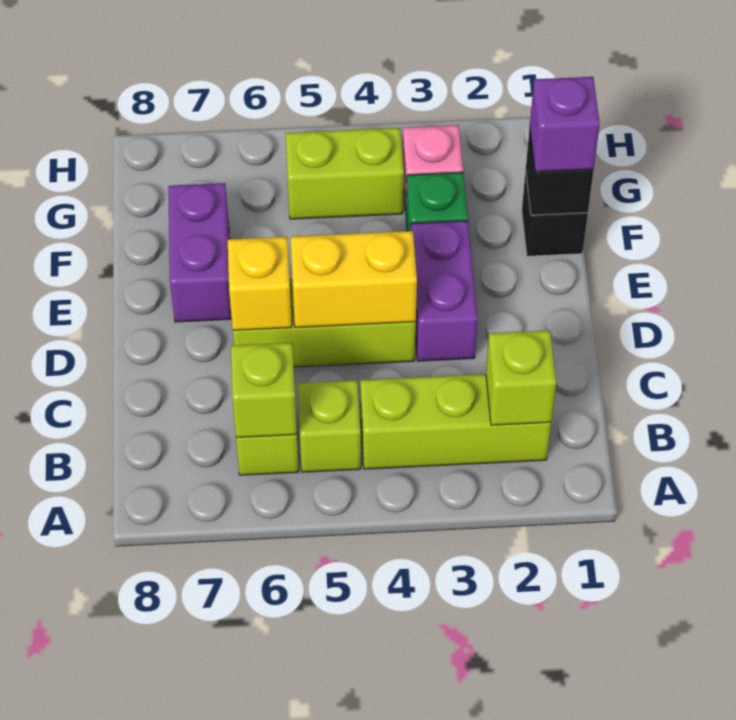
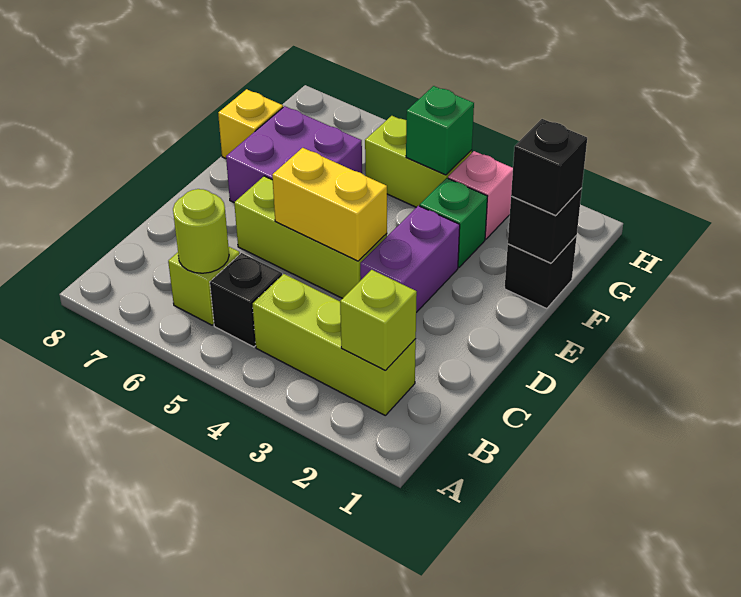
lime brick B5 level 1 -> black brick B5 level 1
lime brick B6 level 2 -> lime round brick B6 level 2
yellow brick D6 level 2 -> yellow brick F8 level 1
purple brick E7:F7 level 1 -> purple brick E6:F7 level 1
purple brick F1 level 3 -> black brick F1 level 3
none -> green brick G4 level 2

